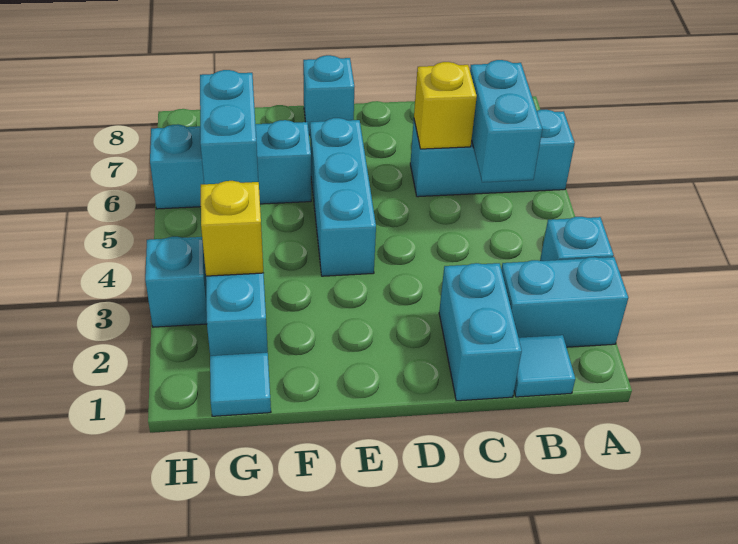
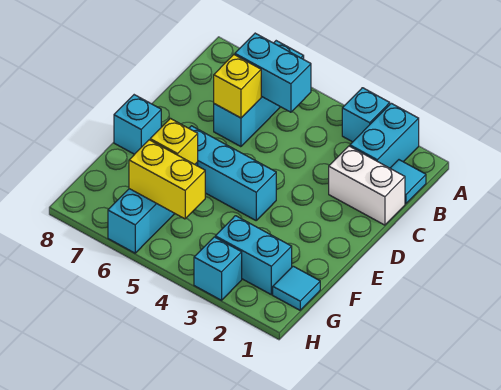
cyan brick C1:C2 level 1 -> white brick C1:C2 level 1
yellow brick G3 level 2 -> yellow brick F6 level 2
cyan brick G5:G6 level 2 -> yellow brick G5:G6 level 2

